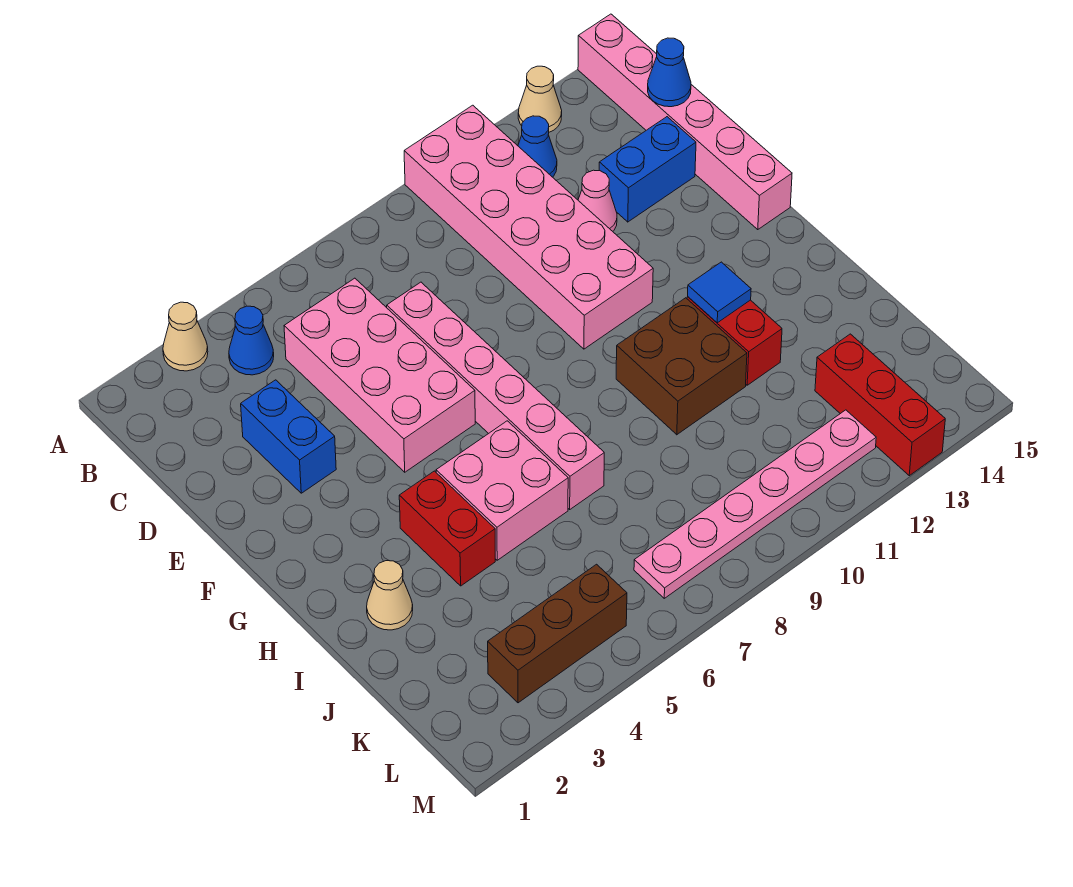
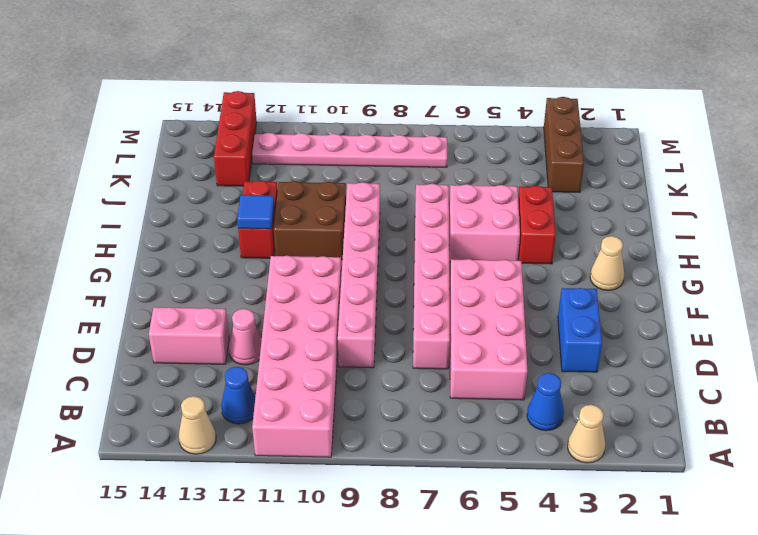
pink brick A15:F15 level 1 -> pink brick D9:I9 level 1
blue cone C15 level 2 -> none
blue brick D13:D14 level 1 -> pink brick D13:D14 level 1
tan cone I2 level 1 -> tan cone G2 level 1
brown brick L3:L5 level 1 -> brown brick K3:M3 level 1

